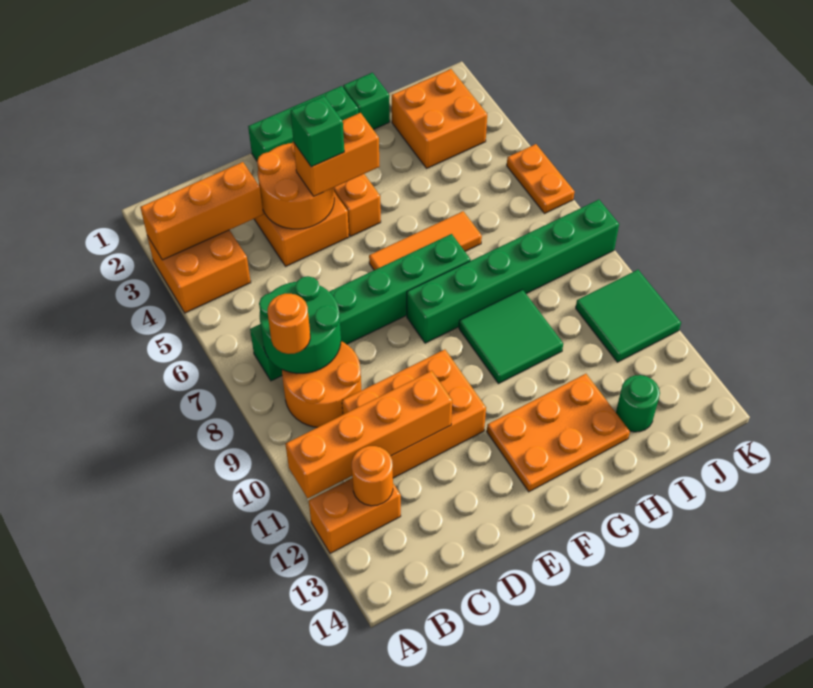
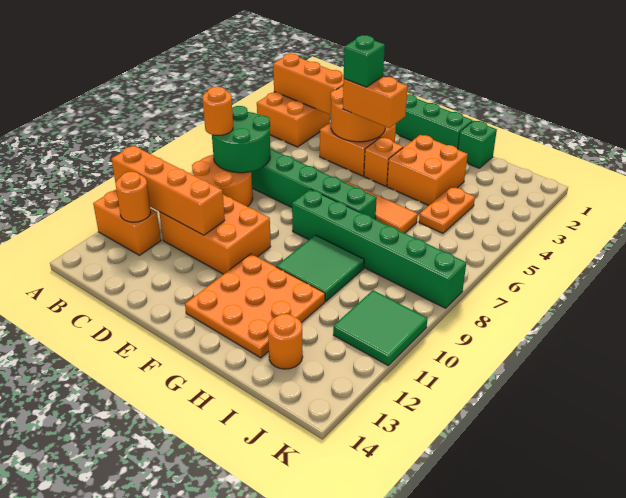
orange plate F12:H13 level 1 -> orange plate F11:H13 level 1
orange brick I2:J3 level 1 -> orange brick G3:H4 level 1
green round brick I13 level 1 -> orange round brick I13 level 1
orange plate K5:K6 level 1 -> orange plate I4:I5 level 1

